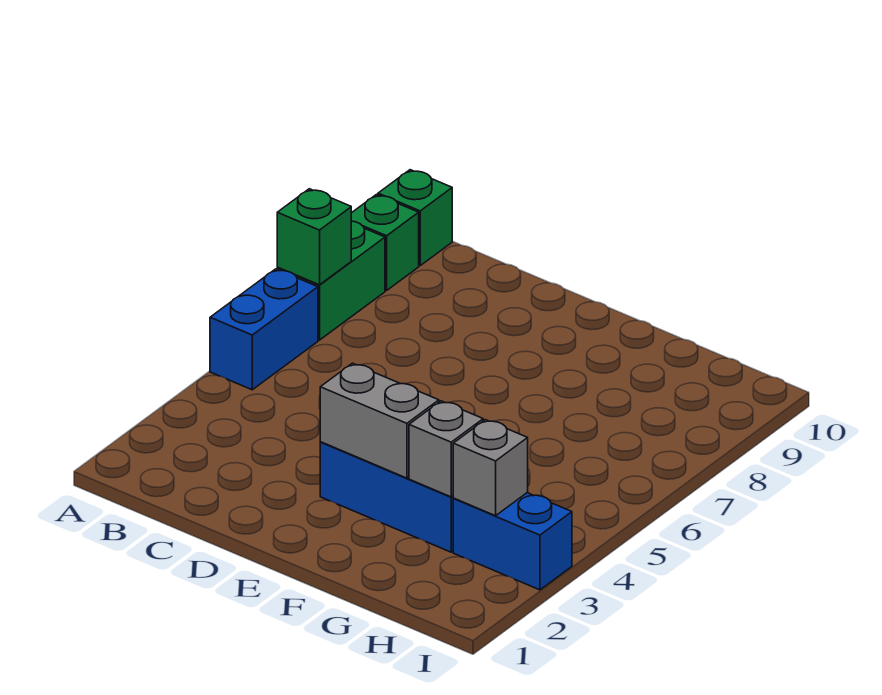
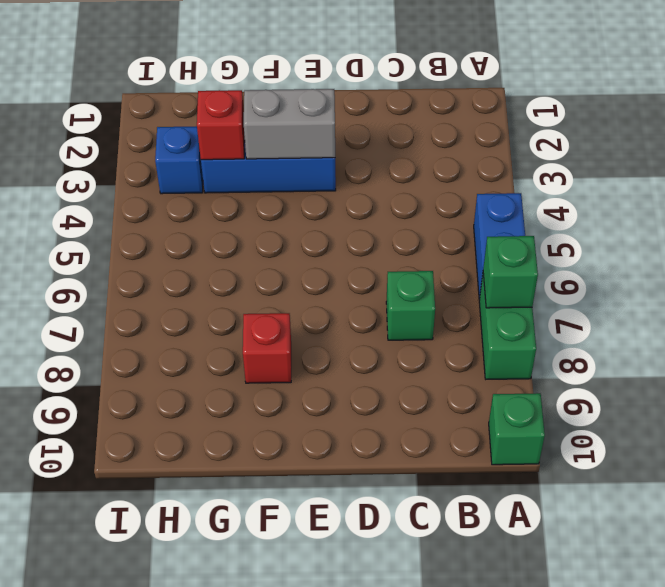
green brick A9 level 1 -> green brick C7 level 1
none -> red brick F8 level 1
grey brick G3 level 2 -> red brick G3 level 2
blue brick H3:I3 level 1 -> blue brick H3 level 1
grey brick H3 level 2 -> none

